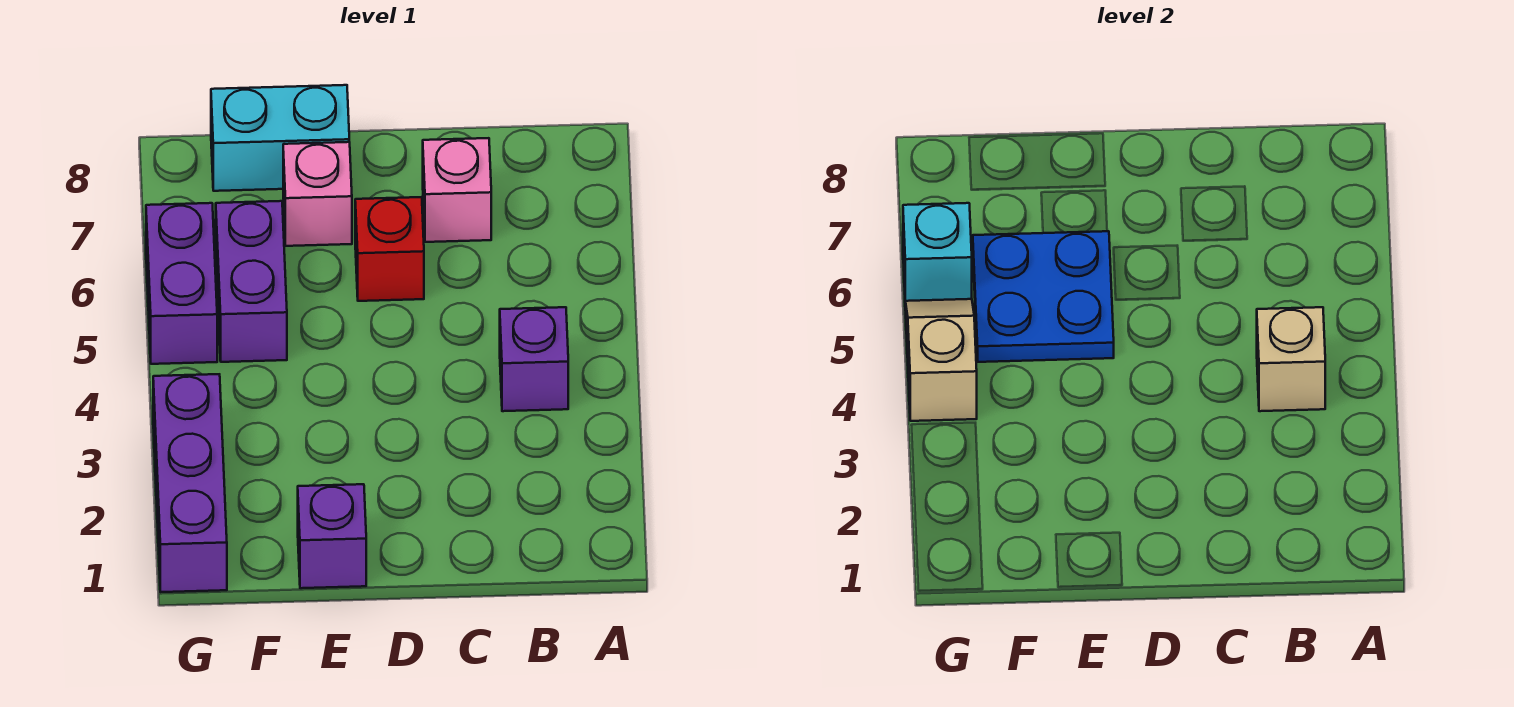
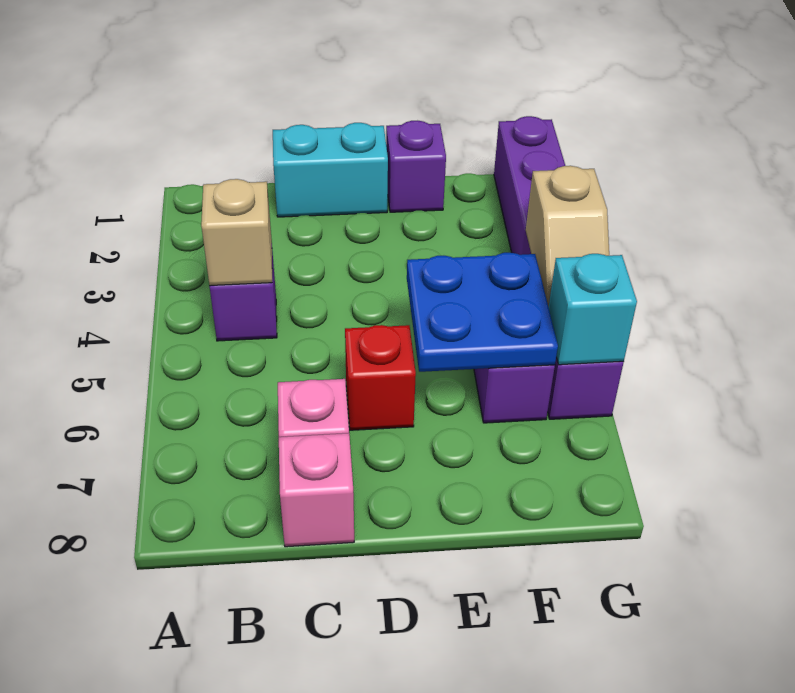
pink brick E7 level 1 -> pink brick C8 level 1
cyan brick E8:F8 level 1 -> cyan brick C1:D1 level 1

